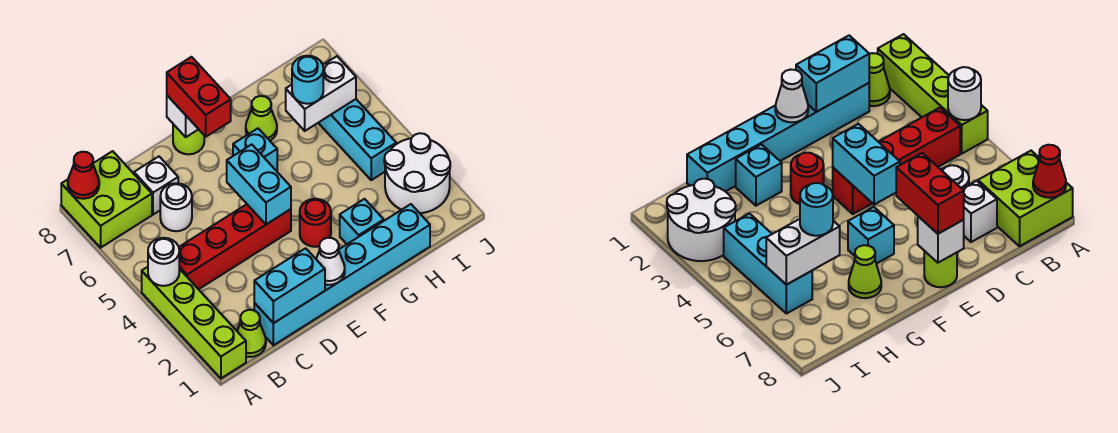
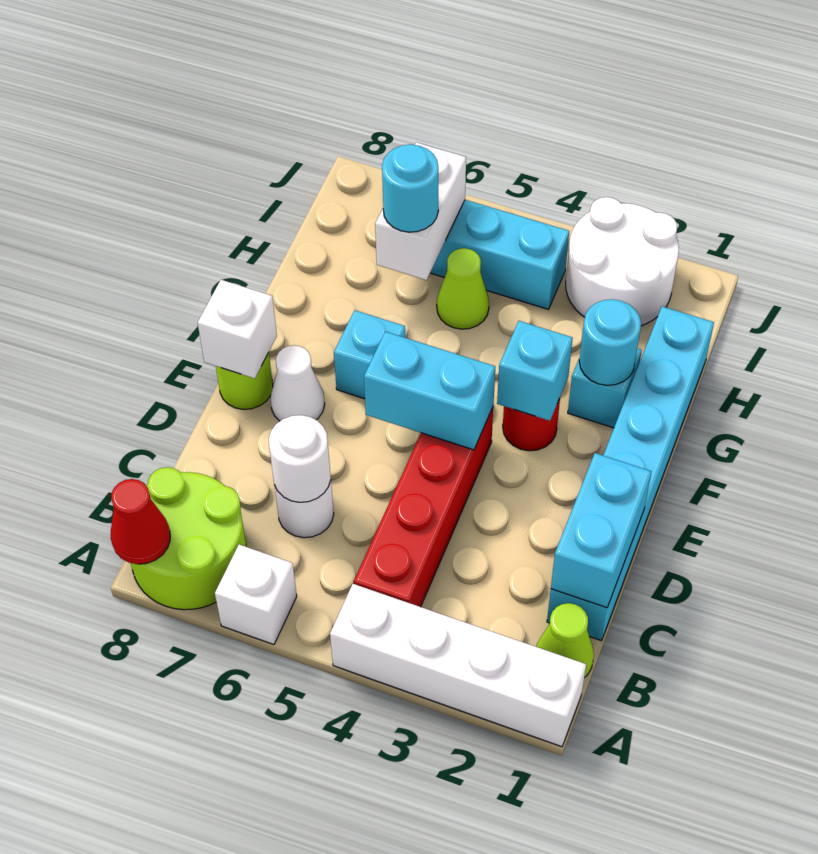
lime brick A1:A4 level 1 -> white brick A1:A4 level 1
white round brick A4 level 2 -> white round brick C6 level 2
lime brick A7:B8 level 1 -> lime round brick A7:B8 level 1
white brick C7 level 1 -> white brick A6 level 1
white cone E1 level 2 -> white cone E7 level 1
red brick E7:E8 level 3 -> none
none -> cyan brick F3 level 2
none -> cyan round brick G2 level 2
lime cone G7 level 1 -> lime cone H5 level 1

